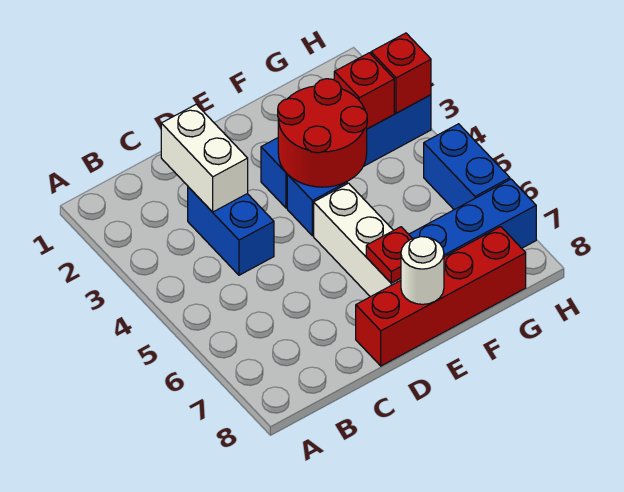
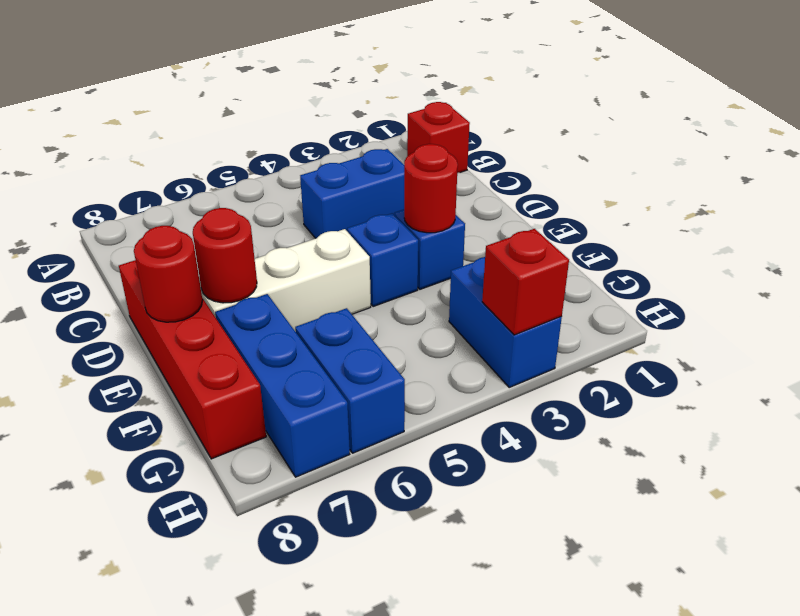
white brick C2:C3 level 2 -> none
red round brick E3:F4 level 2 -> red round brick E3 level 2
red plate E7 level 2 -> red round brick E7 level 2
white round brick E8 level 2 -> red round brick E8 level 2
red brick G3 level 2 -> red brick B1 level 1
blue brick H5:H6 level 1 -> blue brick G6:H6 level 1

